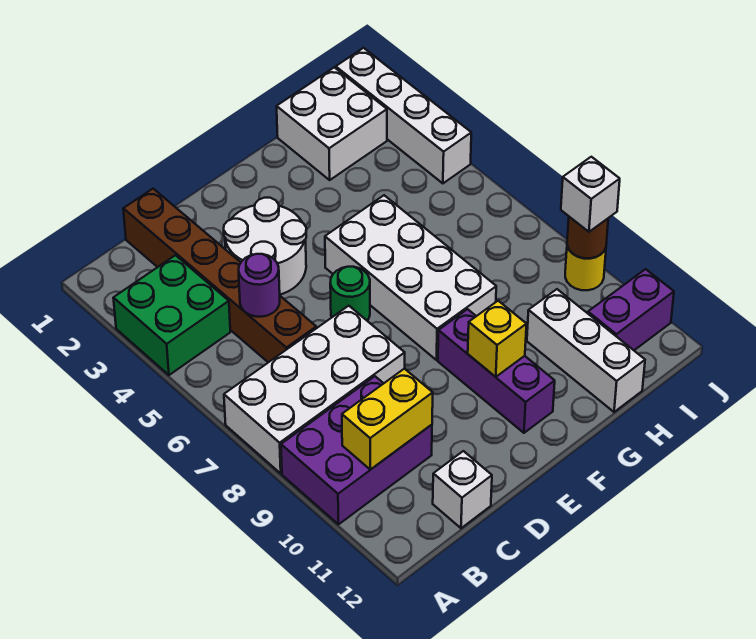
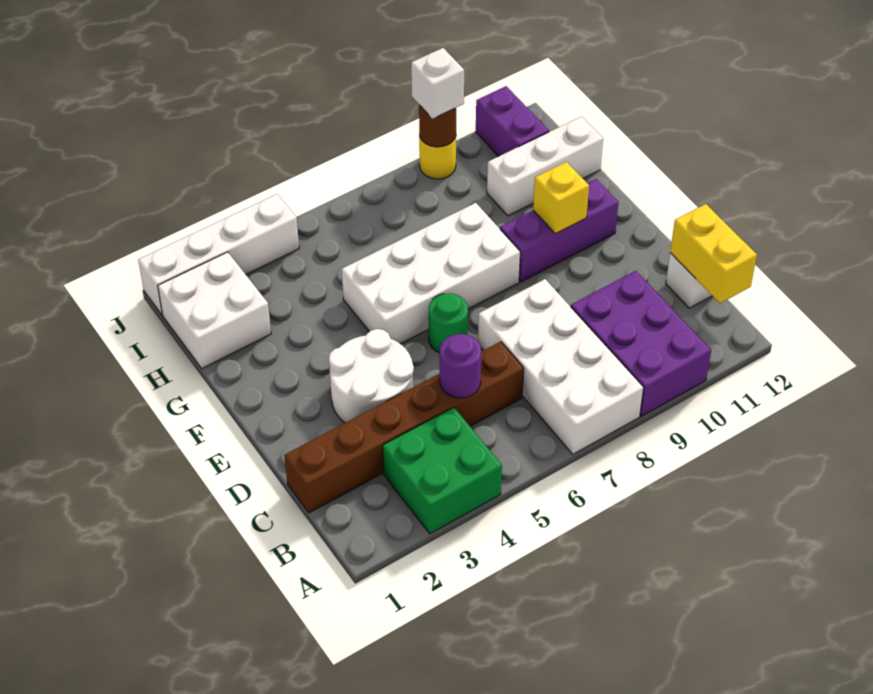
yellow brick B10:C10 level 2 -> yellow brick B12:C12 level 2

